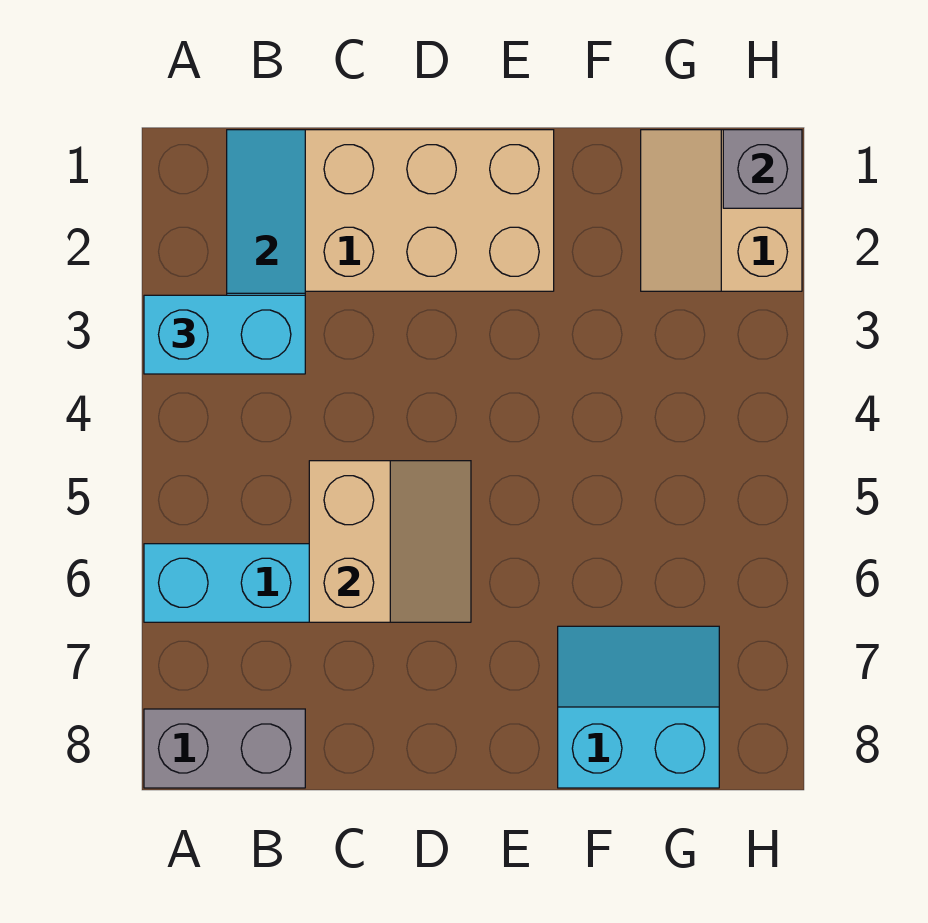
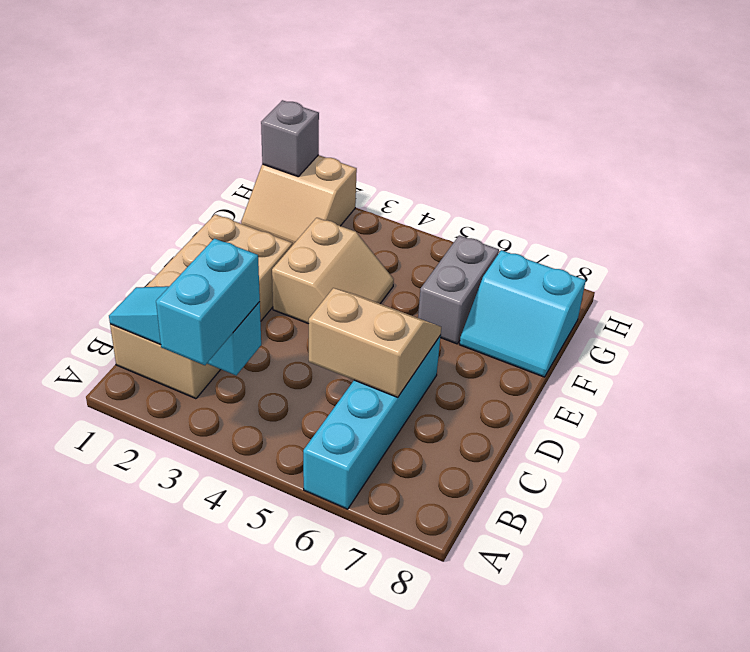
grey brick A8:B8 level 1 -> grey brick F6:G6 level 1
none -> tan slope E3:F4 level 1 top 3
cyan slope F7:G8 level 1 top 8 -> cyan slope F7:G8 level 1 top G

